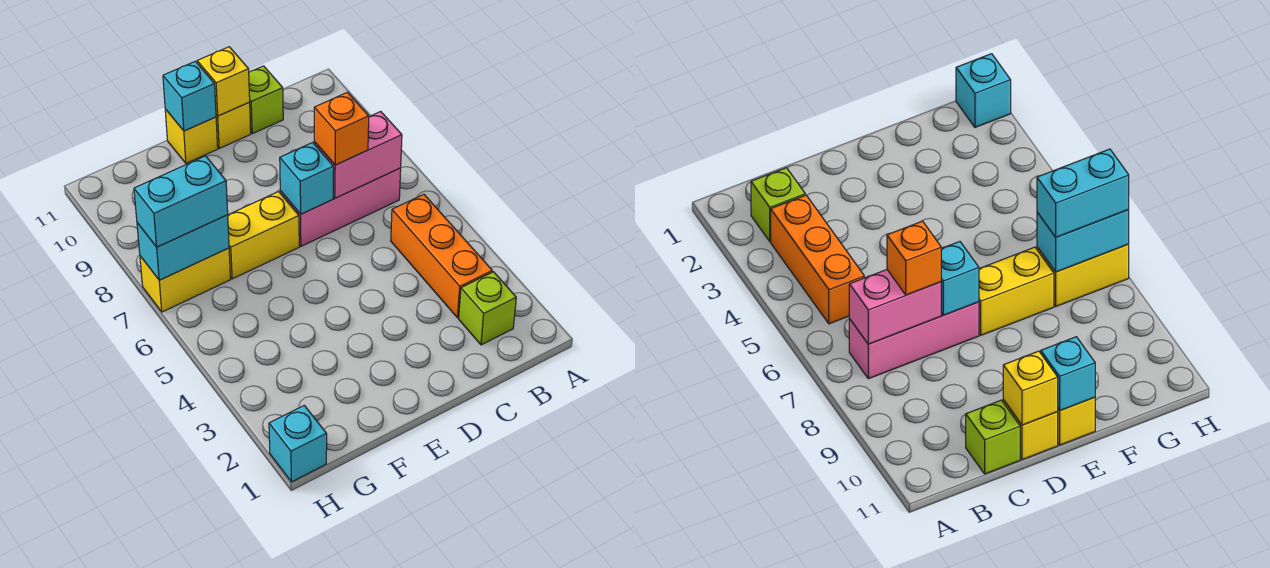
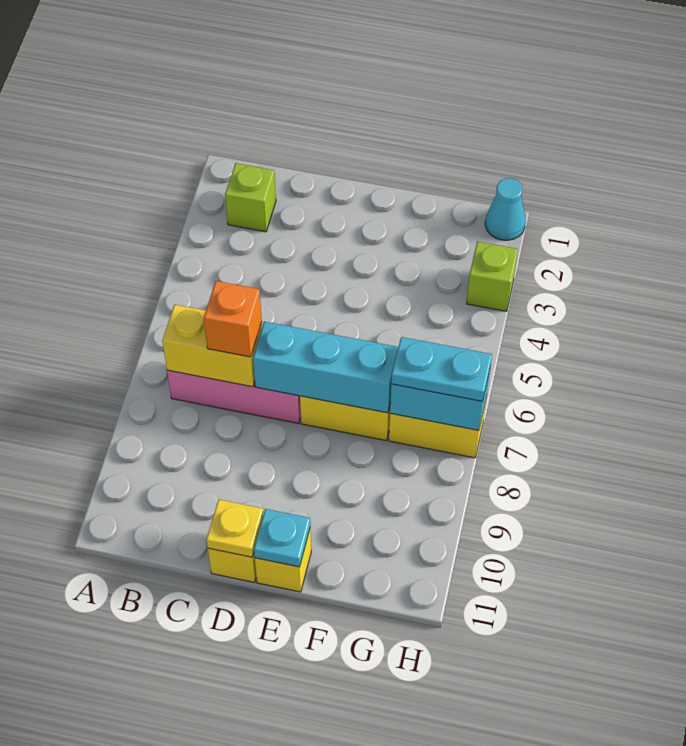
orange brick B3:B5 level 1 -> none
pink brick B7:C7 level 2 -> yellow brick B7:C7 level 2
lime brick C11 level 1 -> lime brick H3 level 1
cyan brick D7 level 2 -> cyan brick D7:F7 level 2
yellow brick D11 level 2 -> yellow plate D11 level 2
cyan brick E11 level 2 -> cyan plate E11 level 2
cyan brick G7:H7 level 3 -> cyan plate G7:H7 level 3
cyan brick H1 level 1 -> cyan cone H1 level 1

